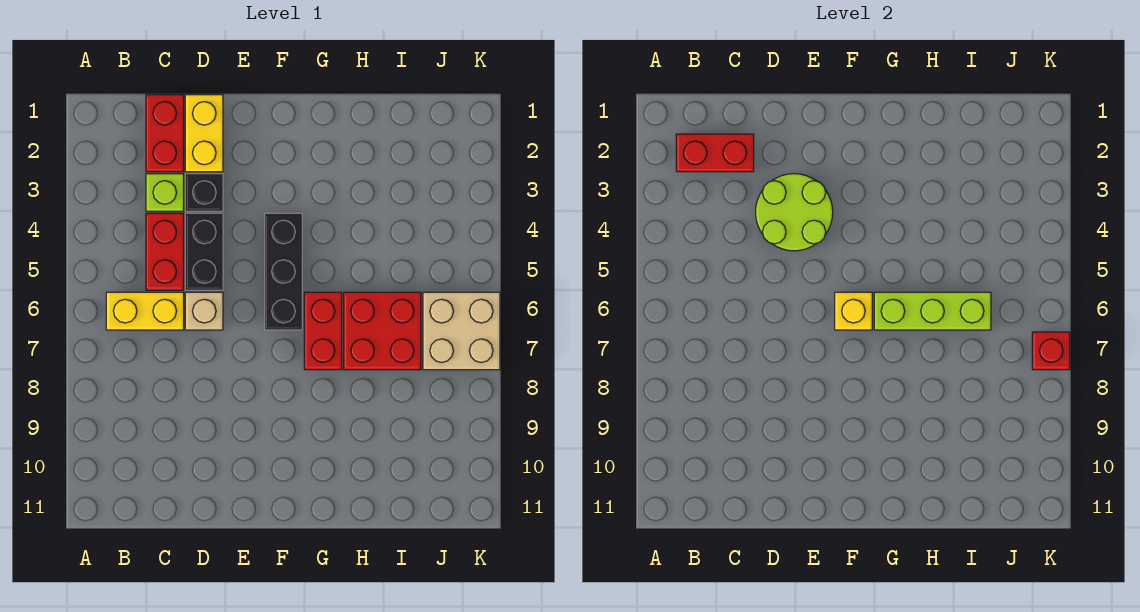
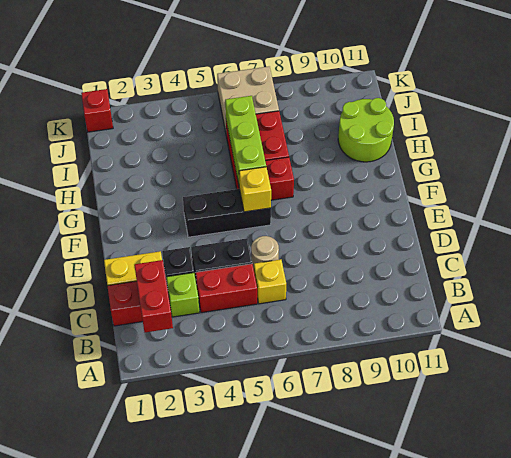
yellow brick B6:C6 level 1 -> yellow brick C6 level 1
lime round brick D3:E4 level 2 -> lime round brick H10:I11 level 1
tan brick D6 level 1 -> tan round brick D6 level 1
red brick K7 level 2 -> red brick K1 level 1

